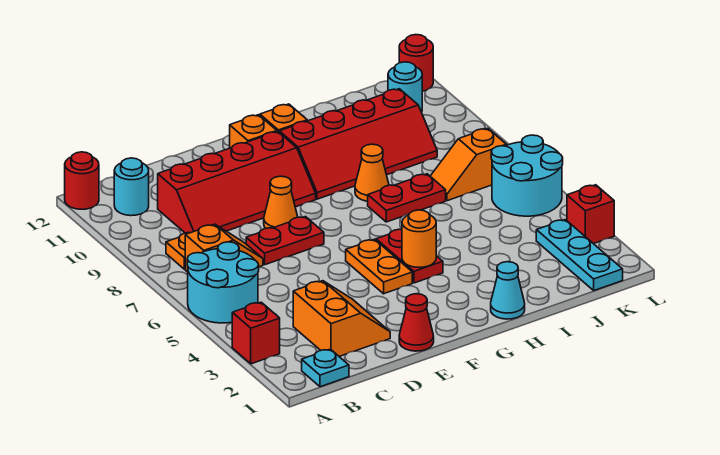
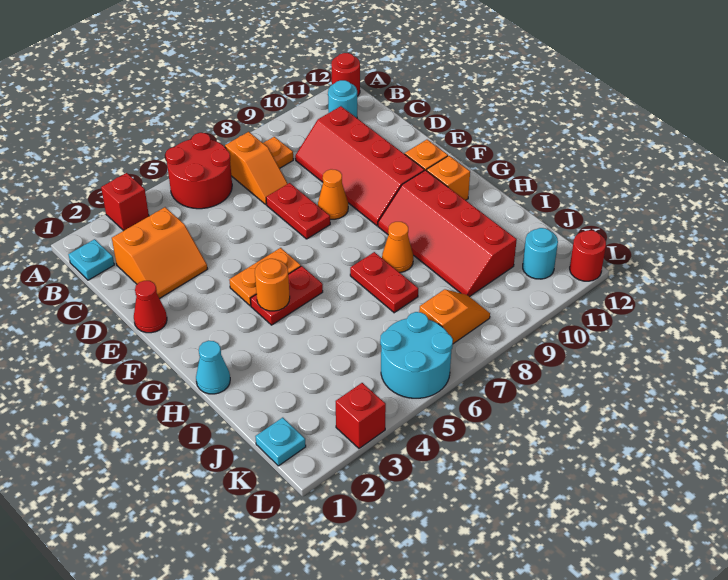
cyan round brick A5:B6 level 1 -> red round brick A5:B6 level 1
orange slope J7:K7 level 1 top K -> orange slope K7:K8 level 1 top 7
cyan plate K1:K3 level 1 -> cyan plate K1 level 1

